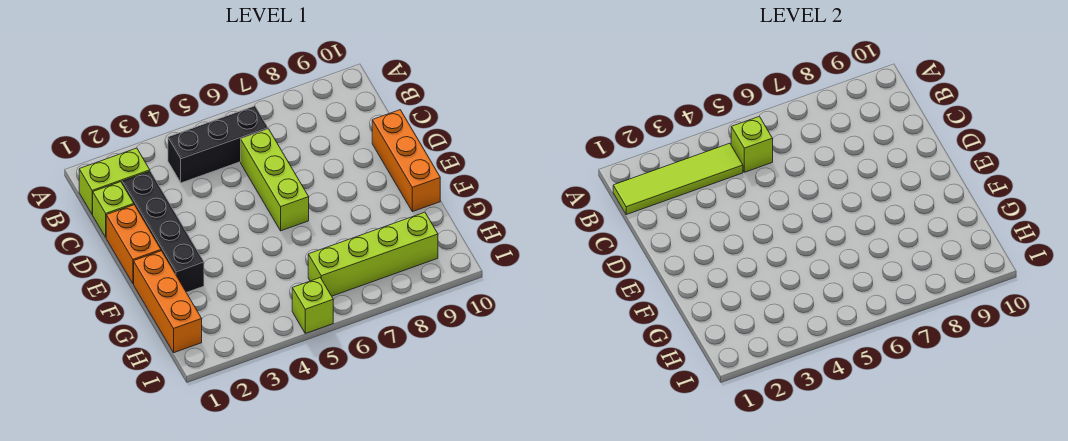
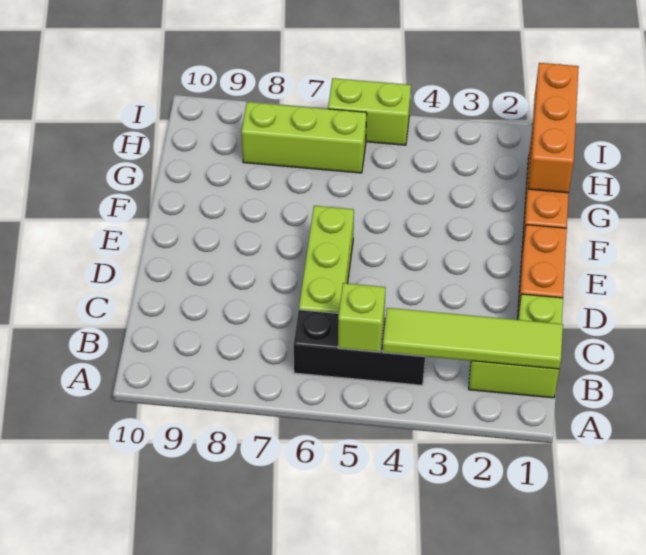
black brick C2:F2 level 1 -> none
orange brick D10:F10 level 1 -> orange brick G1:I1 level 2
lime brick H6:H9 level 1 -> lime brick H6:H8 level 1
lime brick I5 level 1 -> lime brick I5:I6 level 1

